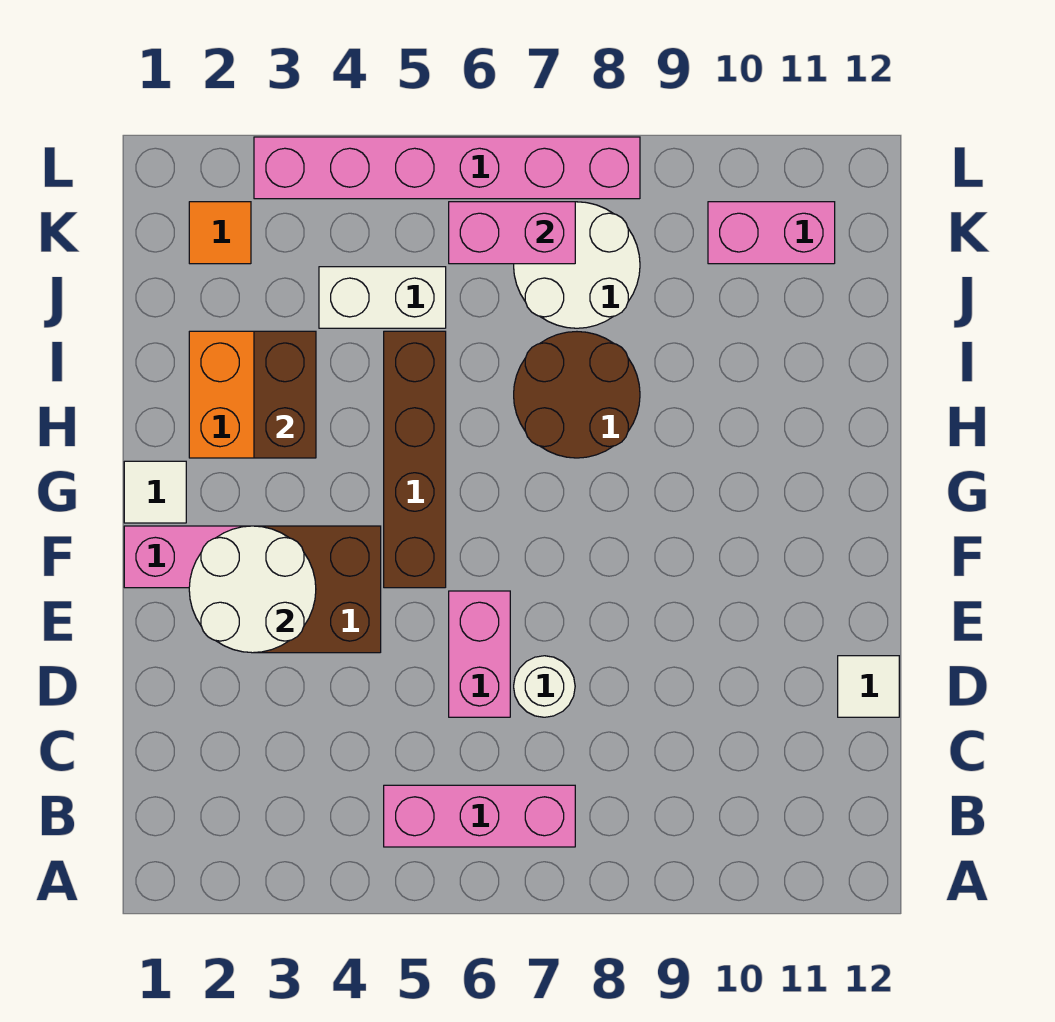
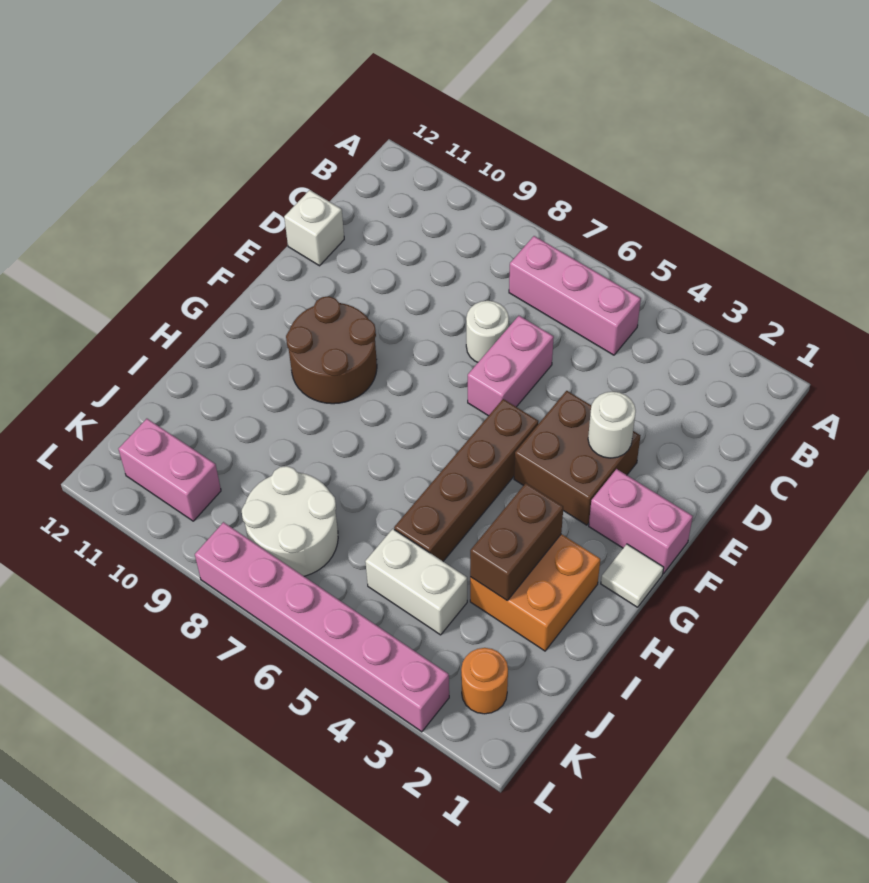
white tile D12 level 1 -> white brick D12 level 1
white round brick E2:F3 level 2 -> white round brick E3 level 2
brown round brick H7:I8 level 1 -> brown round brick F9:G10 level 1
orange tile K2 level 1 -> orange round brick K2 level 1
pink brick K6:K7 level 2 -> none

